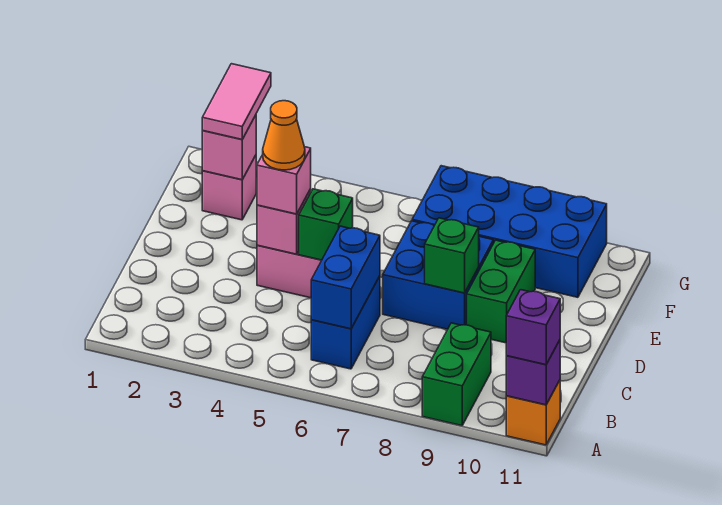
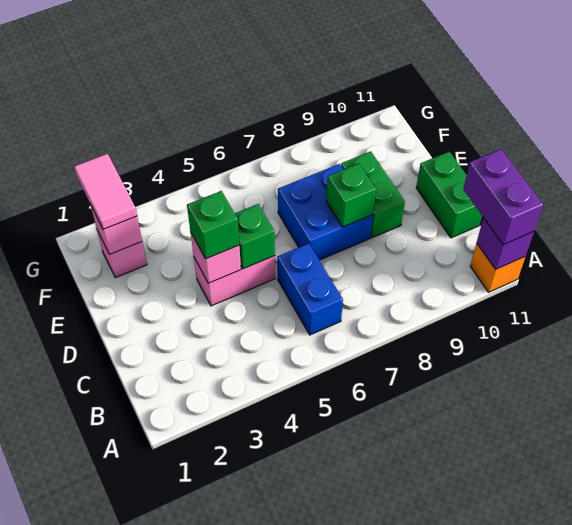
green brick A9:B9 level 1 -> green brick C11:D11 level 1
purple brick A11 level 3 -> purple brick A11:B11 level 3
blue brick B6:C6 level 2 -> none
pink brick D4 level 3 -> green brick D4 level 3
orange cone D4 level 4 -> none
blue brick F7:G10 level 1 -> none

